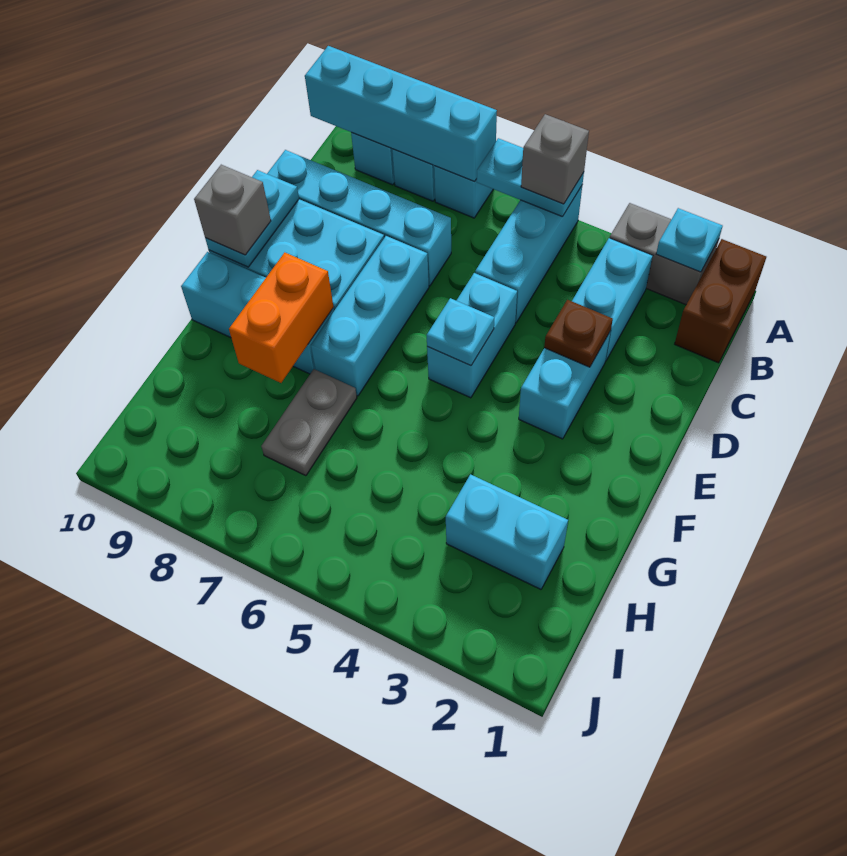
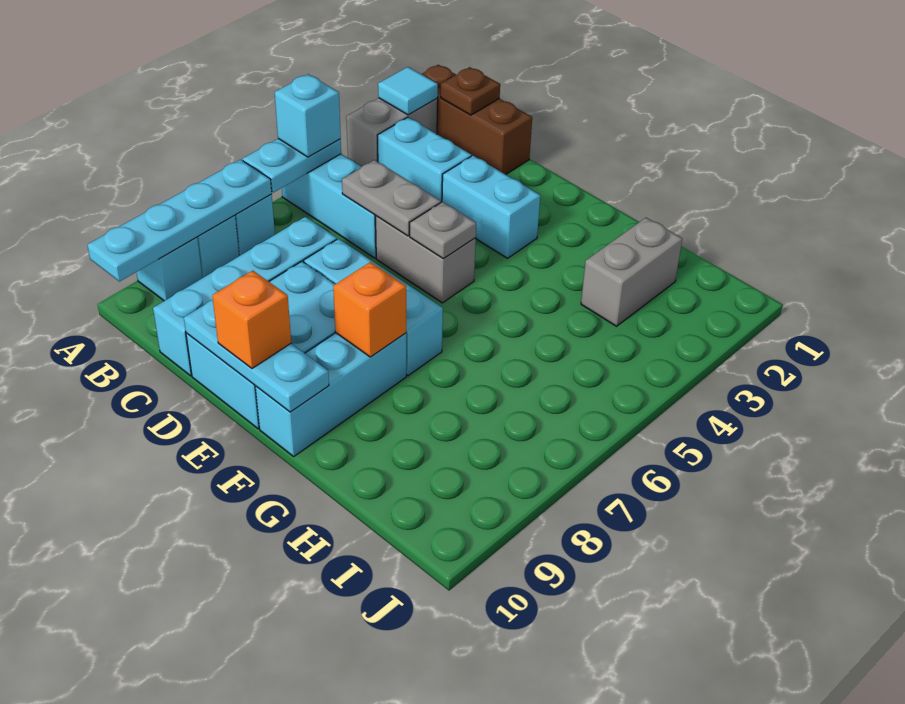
brown brick A1:B1 level 1 -> brown brick A1:C1 level 1
cyan plate A2 level 2 -> cyan tile A2 level 2
grey brick A5 level 3 -> cyan brick A5 level 3
cyan brick A7:A10 level 2 -> cyan plate A7:A10 level 2
brown plate D3 level 2 -> brown plate B1 level 2
cyan brick D5:E5 level 1 -> grey brick D5:E5 level 1
cyan plate D10:E10 level 2 -> cyan plate D10:F10 level 2
cyan plate E5 level 2 -> grey plate E5 level 2
grey brick E10 level 3 -> orange brick E10 level 3
orange brick F8:G8 level 2 -> orange brick F8 level 2
grey plate G7:H7 level 1 -> grey plate C5:D5 level 2
cyan brick H2:H3 level 1 -> grey brick H2:H3 level 1

